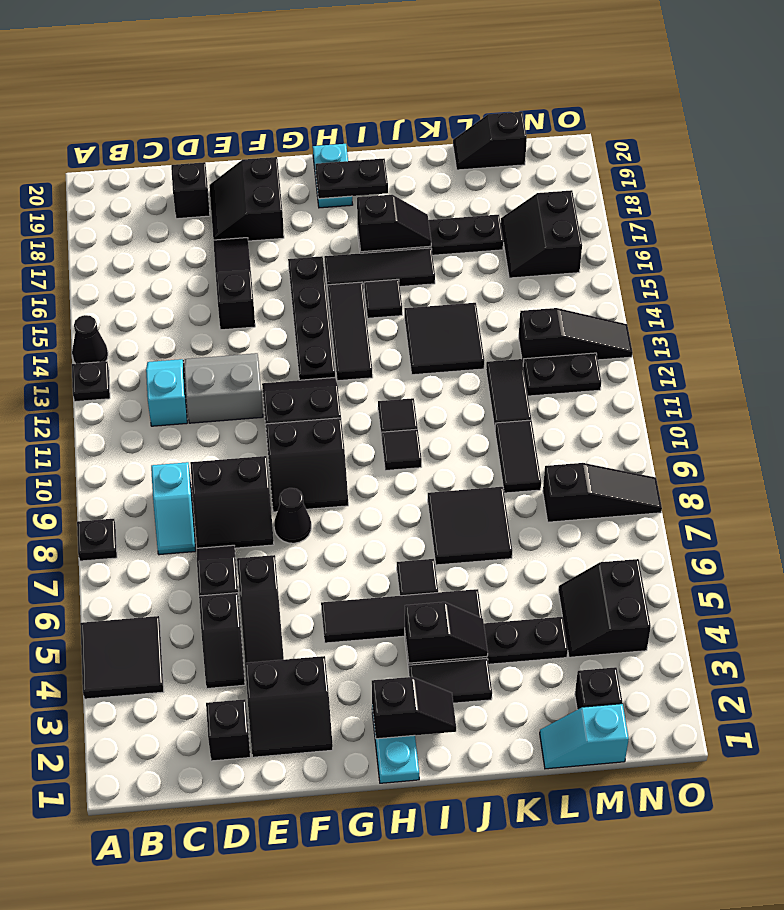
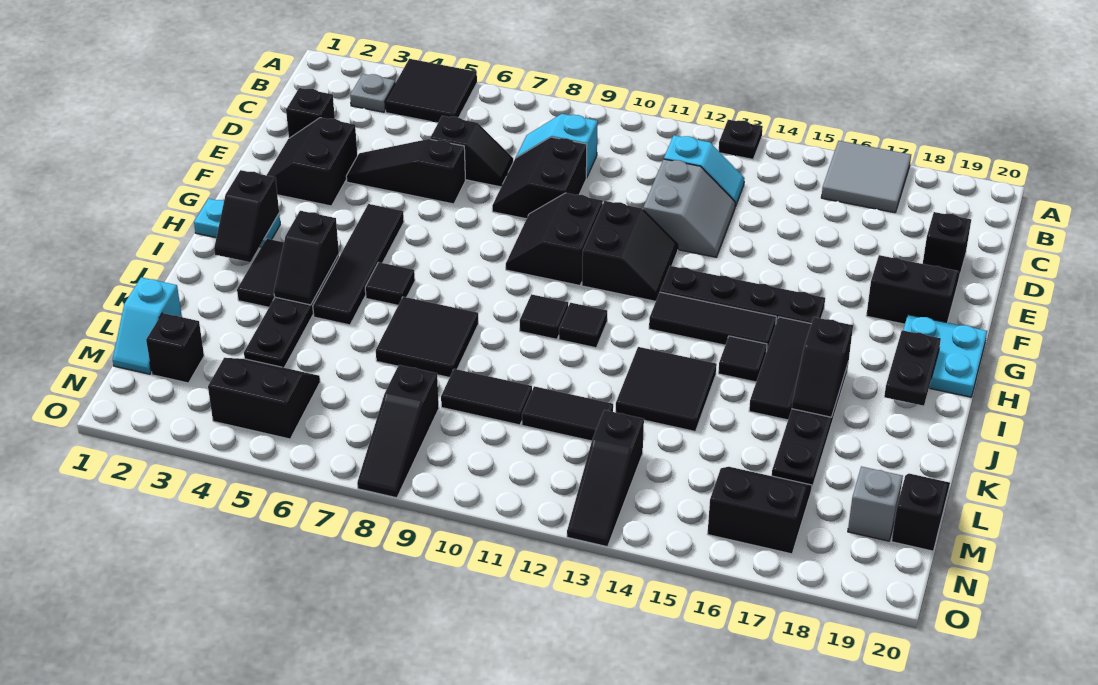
black plate A8 level 1 -> none
black cone A14 level 1 -> none
none -> grey tile A16:B17 level 1
none -> grey plate B3 level 1
black slope D4:D5 level 1 top 5 -> none
black slope E15:E17 level 1 top 15 -> none
black cone F8 level 1 -> none
cyan plate H19:H20 level 1 -> cyan plate G19:H20 level 1
cyan slope L1:M1 level 1 top M -> cyan slope L1:M1 level 1 top L
black plate M12:N12 level 1 -> none
none -> grey brick M19 level 1

